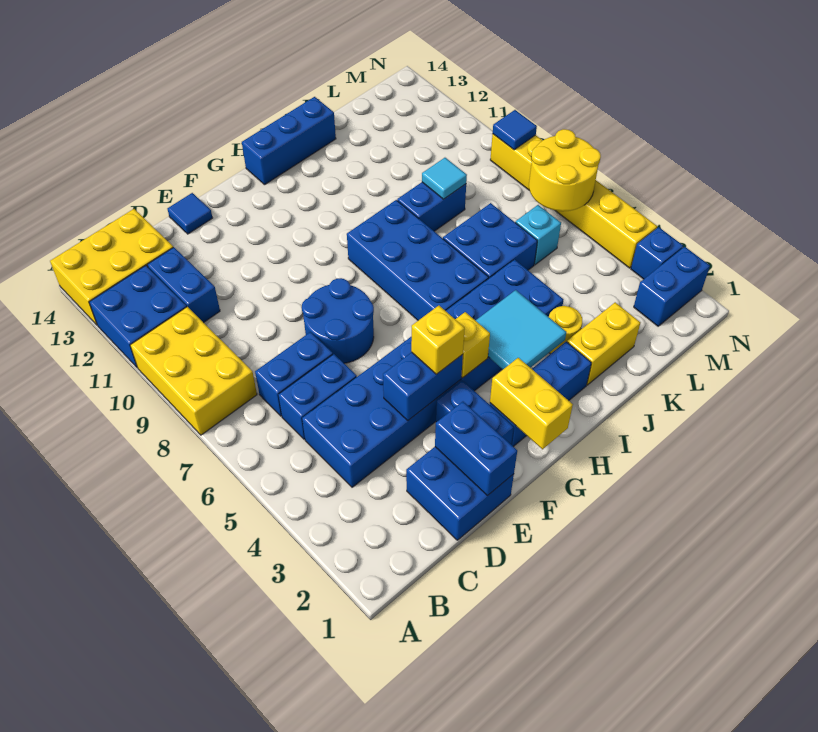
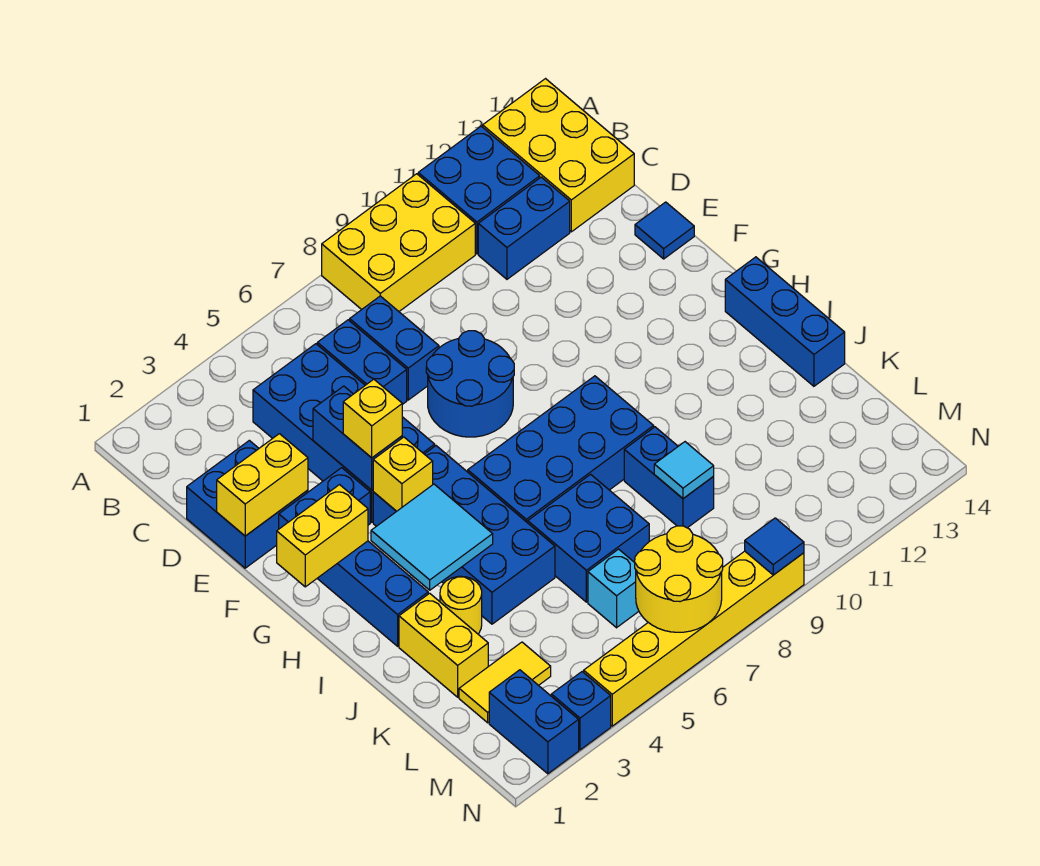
blue brick E1:E2 level 2 -> yellow brick E1:E2 level 2
none -> yellow tile L2:L3 level 1

